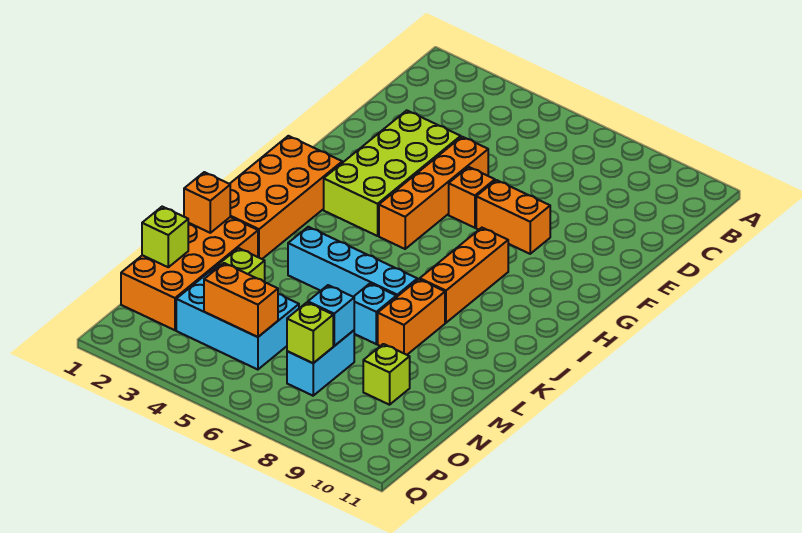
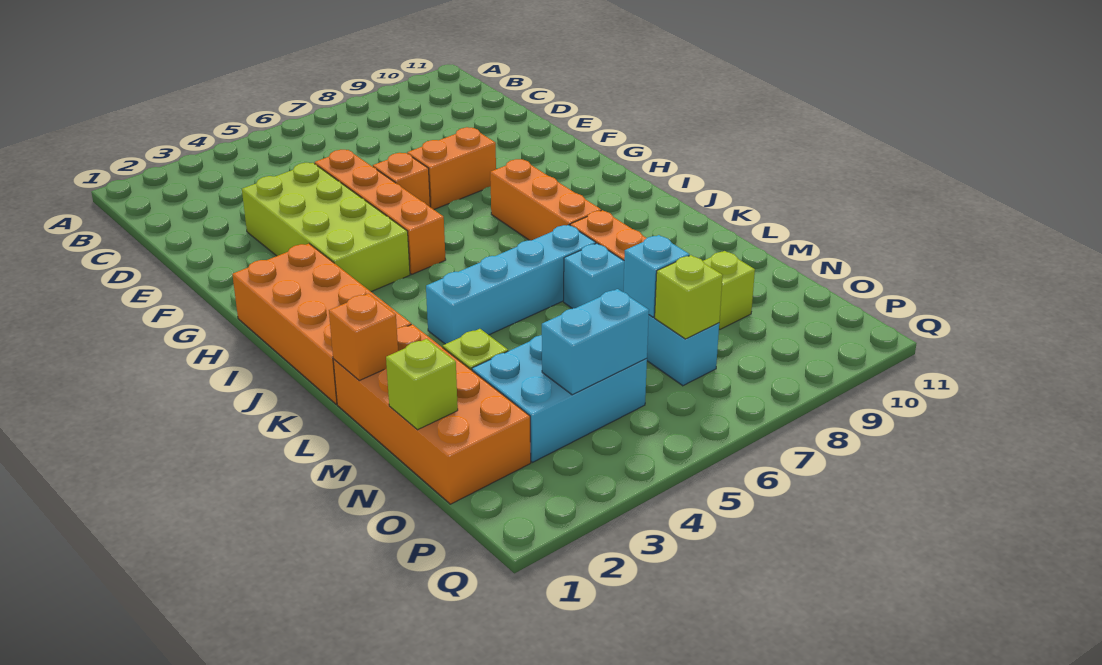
orange brick O4:O5 level 2 -> cyan brick O4:O5 level 2

